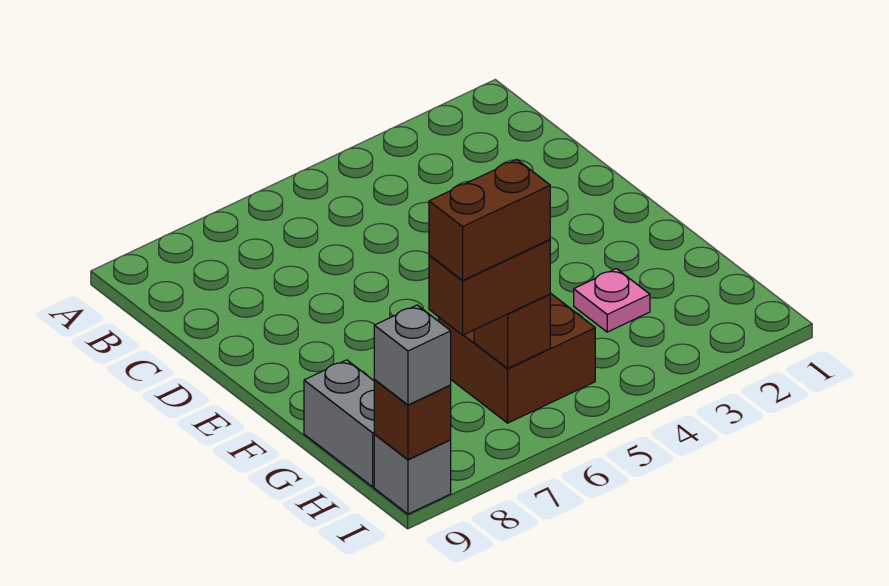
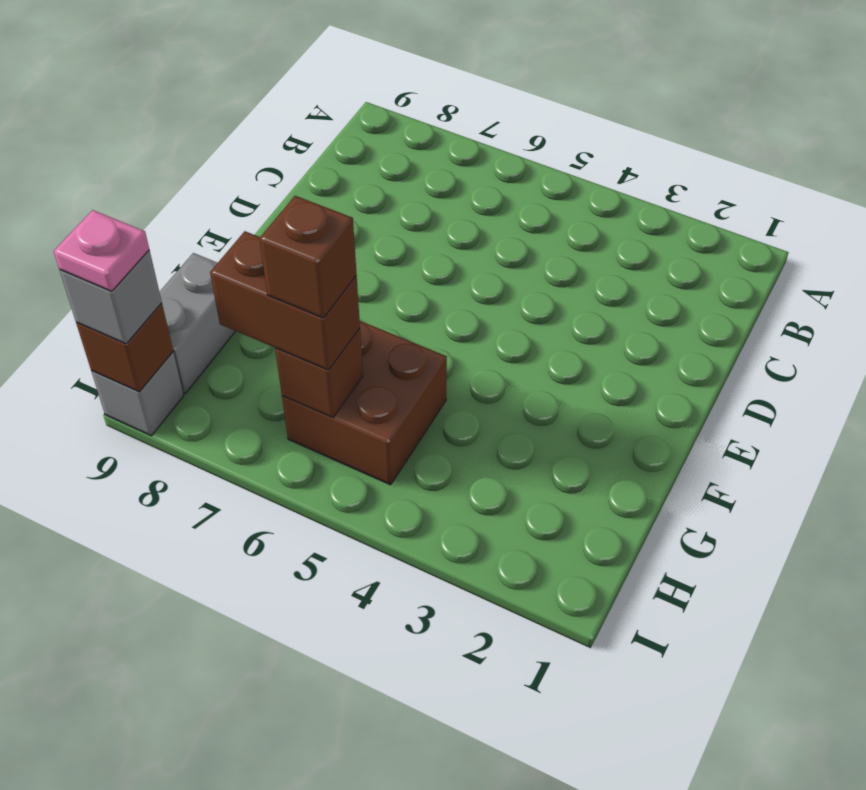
pink plate G3 level 1 -> pink plate I9 level 4
brown brick H6:H7 level 4 -> brown brick H6 level 4

